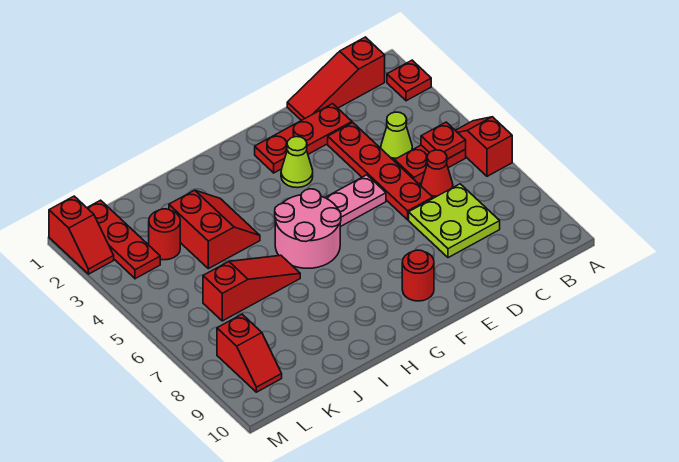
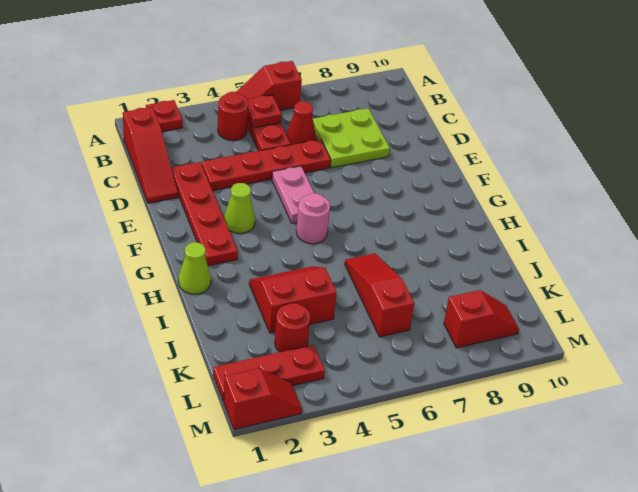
lime cone C4 level 1 -> lime cone H1 level 1
red plate D2:F2 level 1 -> red plate D2:G2 level 1
red round brick F9 level 1 -> red round brick B4 level 1
pink round brick G5:H6 level 1 -> pink round brick G5 level 1

